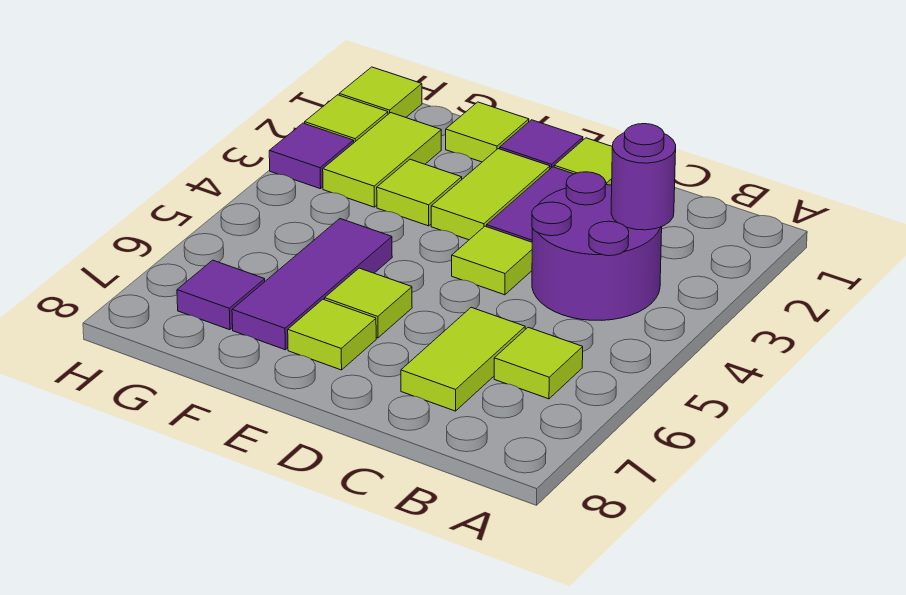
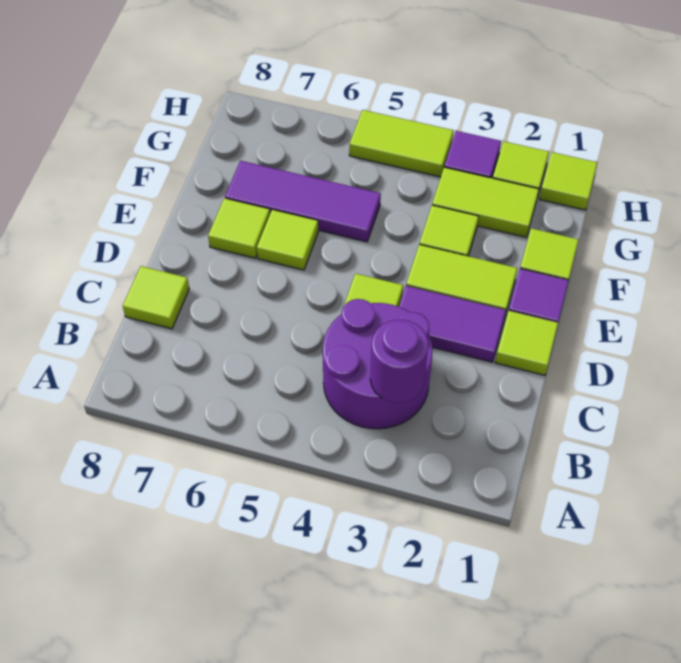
lime tile B6 level 1 -> lime tile C8 level 1
lime tile C6:C7 level 1 -> lime tile H4:H5 level 1
purple tile G7 level 1 -> none

